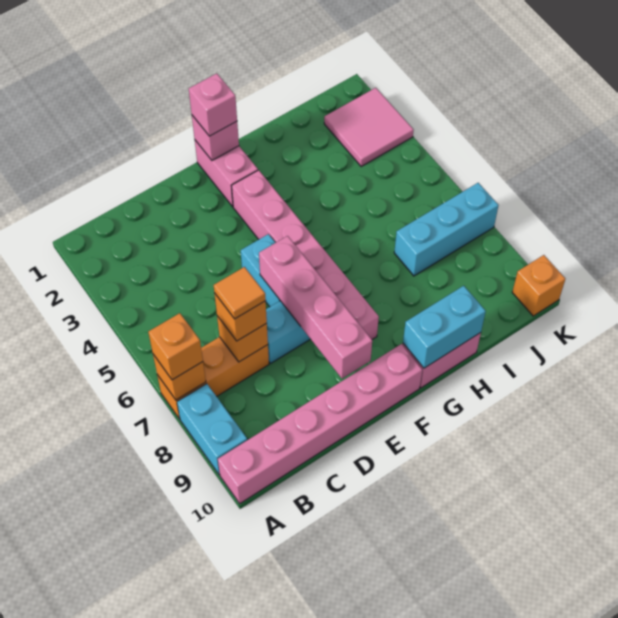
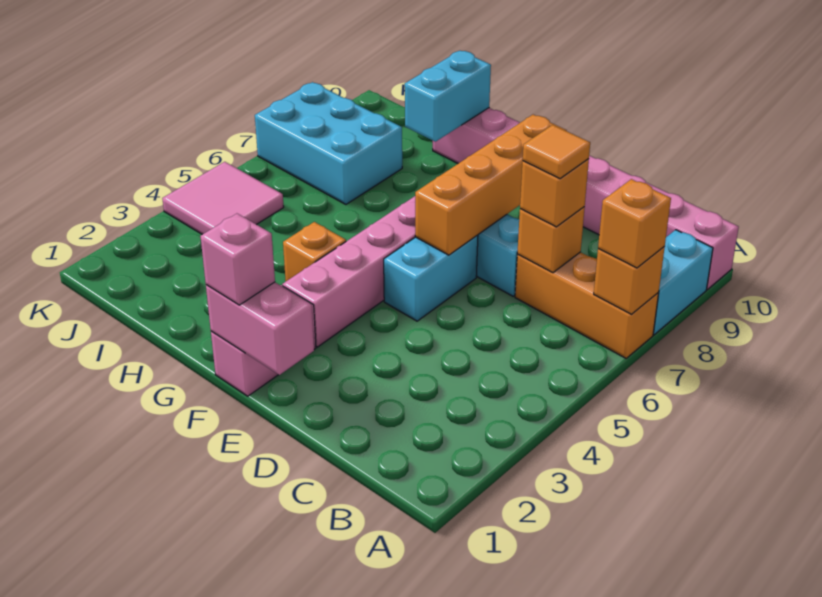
pink brick E6:E9 level 2 -> orange brick E6:E9 level 2
pink brick F1 level 2 -> pink brick E1:F1 level 2
cyan brick G10:H10 level 2 -> cyan brick H9:H10 level 2
cyan brick I7:K7 level 1 -> cyan brick I7:K8 level 1
pink tile J2:K3 level 1 -> pink tile J4:K5 level 1
orange brick K10 level 1 -> orange brick G4 level 1

